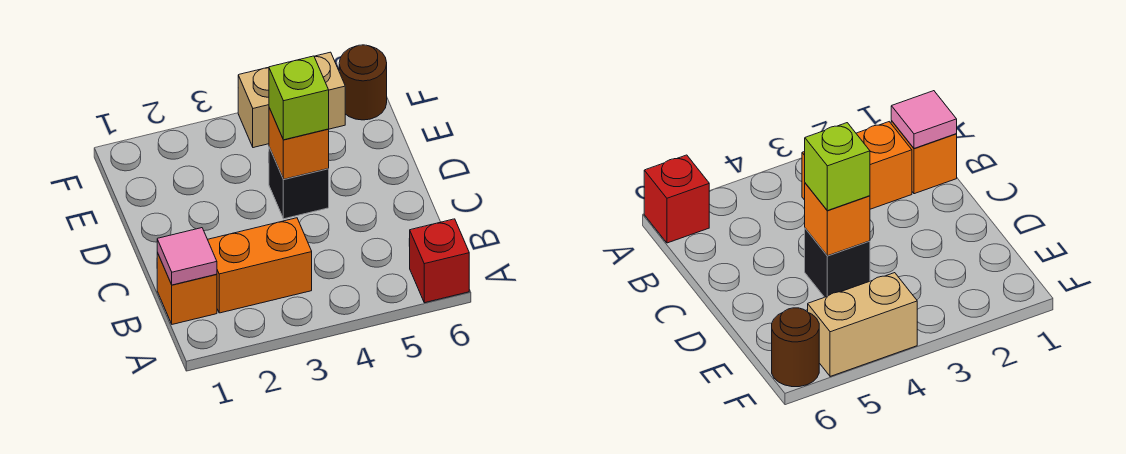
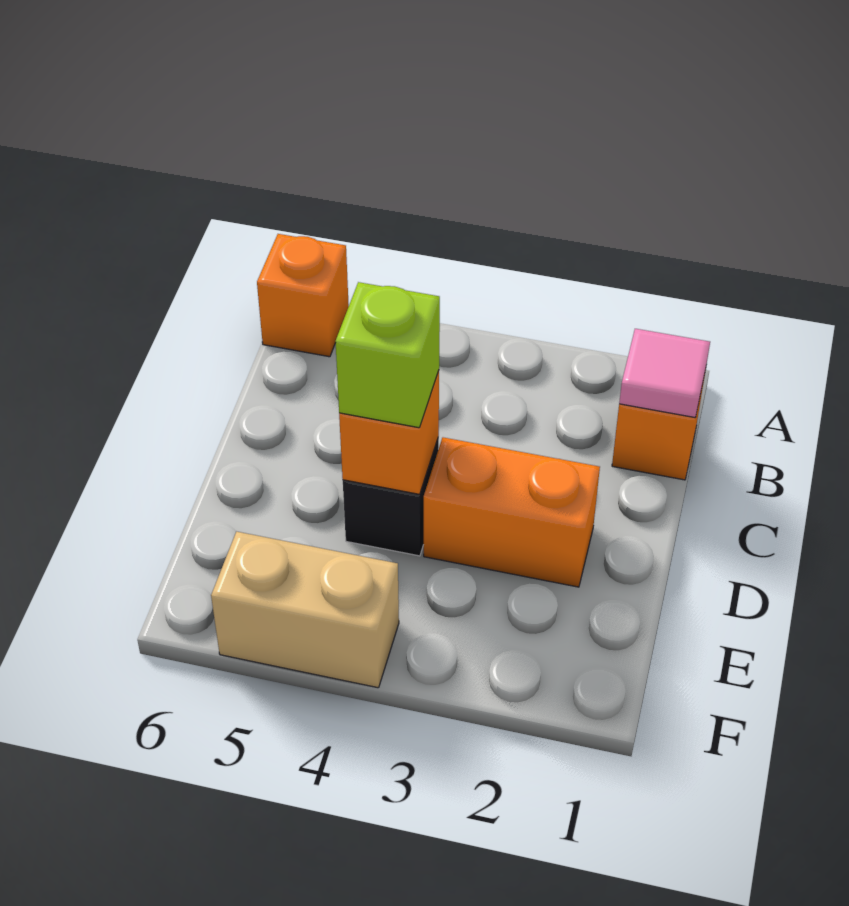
red brick A6 level 1 -> orange brick A6 level 1
orange brick B2:B3 level 1 -> orange brick D2:D3 level 1
brown round brick F6 level 1 -> none

